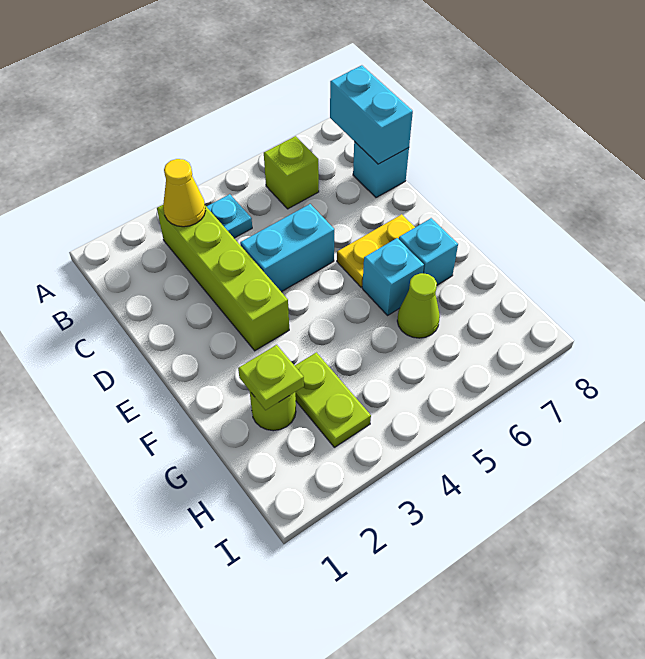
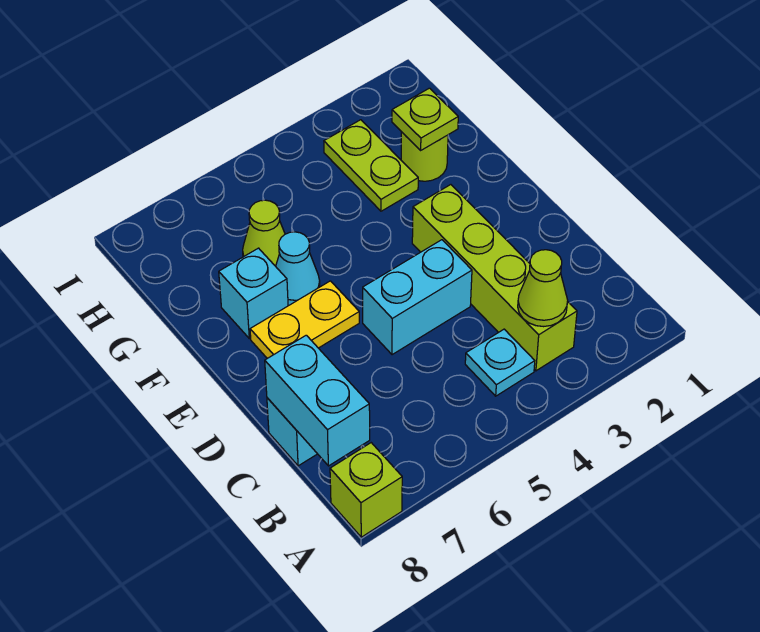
yellow cone B3 level 2 -> lime cone B3 level 2
lime brick B6 level 1 -> lime brick A8 level 1
cyan brick F6 level 1 -> cyan cone F6 level 1

